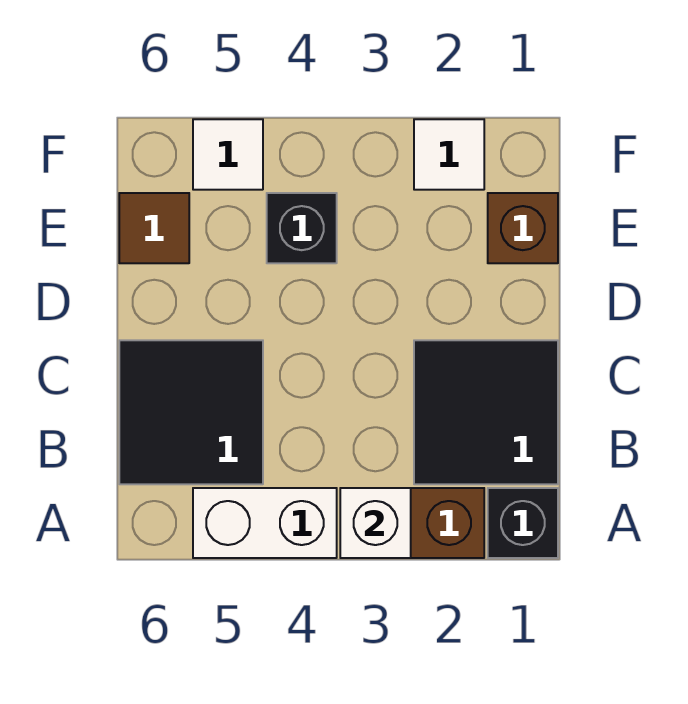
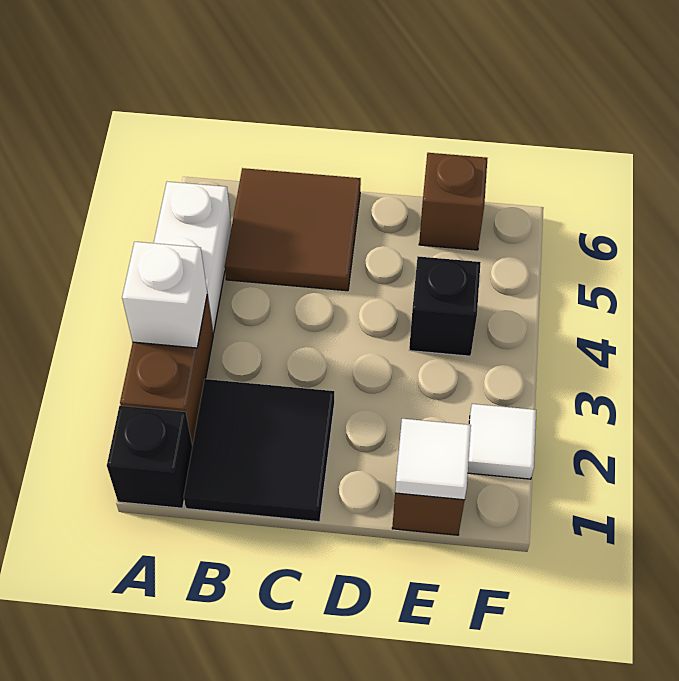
black tile B5:C6 level 1 -> brown tile B5:C6 level 1
brown tile E6 level 1 -> brown brick E6 level 1
white tile F5 level 1 -> white tile E1 level 2

